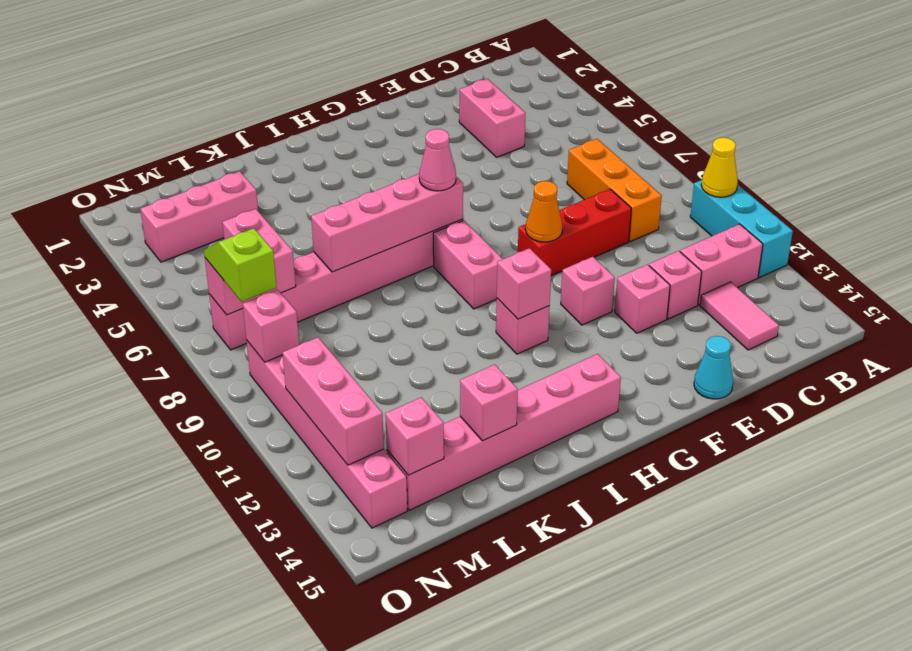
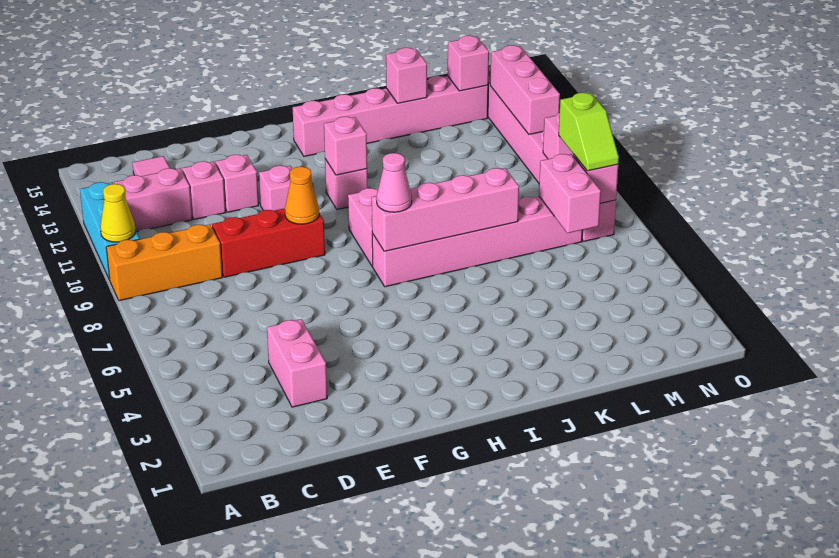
orange brick C7:C9 level 1 -> orange brick A9:C9 level 1
cyan cone E15 level 1 -> none
pink brick L3:N3 level 1 -> none

